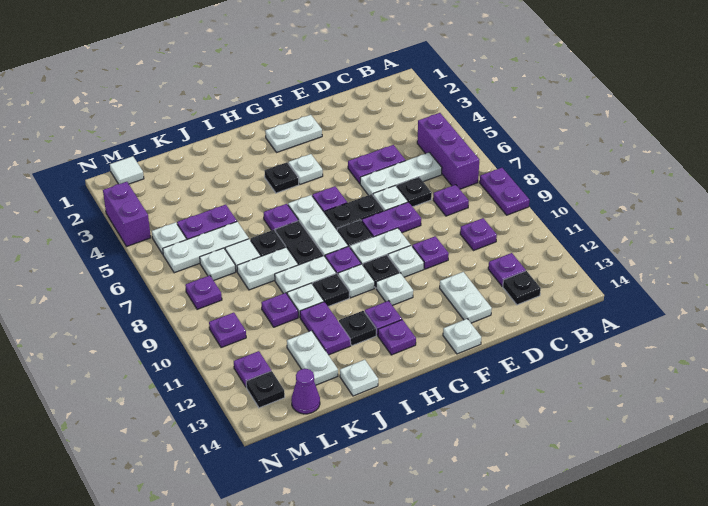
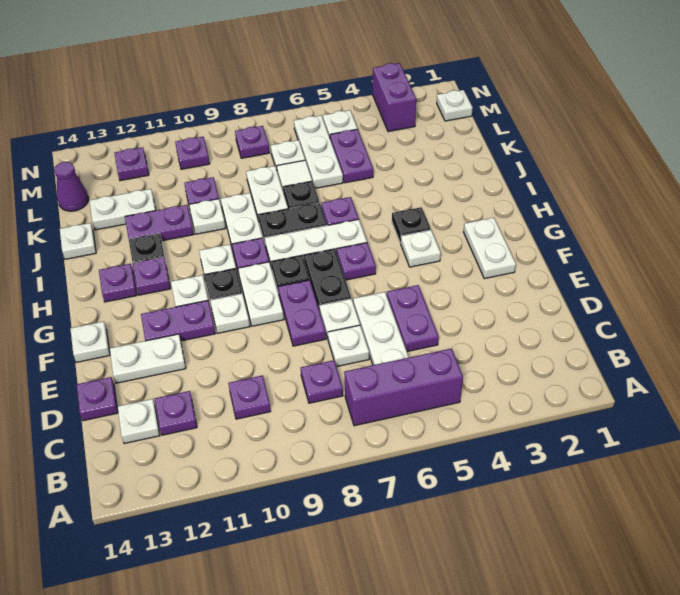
purple plate A8:A9 level 1 -> purple plate F11:F12 level 1
black plate C13 level 1 -> white plate C13 level 1
black plate D7 level 1 -> white plate D7 level 1
purple plate E10 level 1 -> purple plate D14 level 1
black plate I10 level 1 -> none
white tile M1 level 1 -> white plate M1 level 1
black plate M13 level 1 -> none
purple brick N3:N4 level 1 -> purple brick M3:N3 level 1

